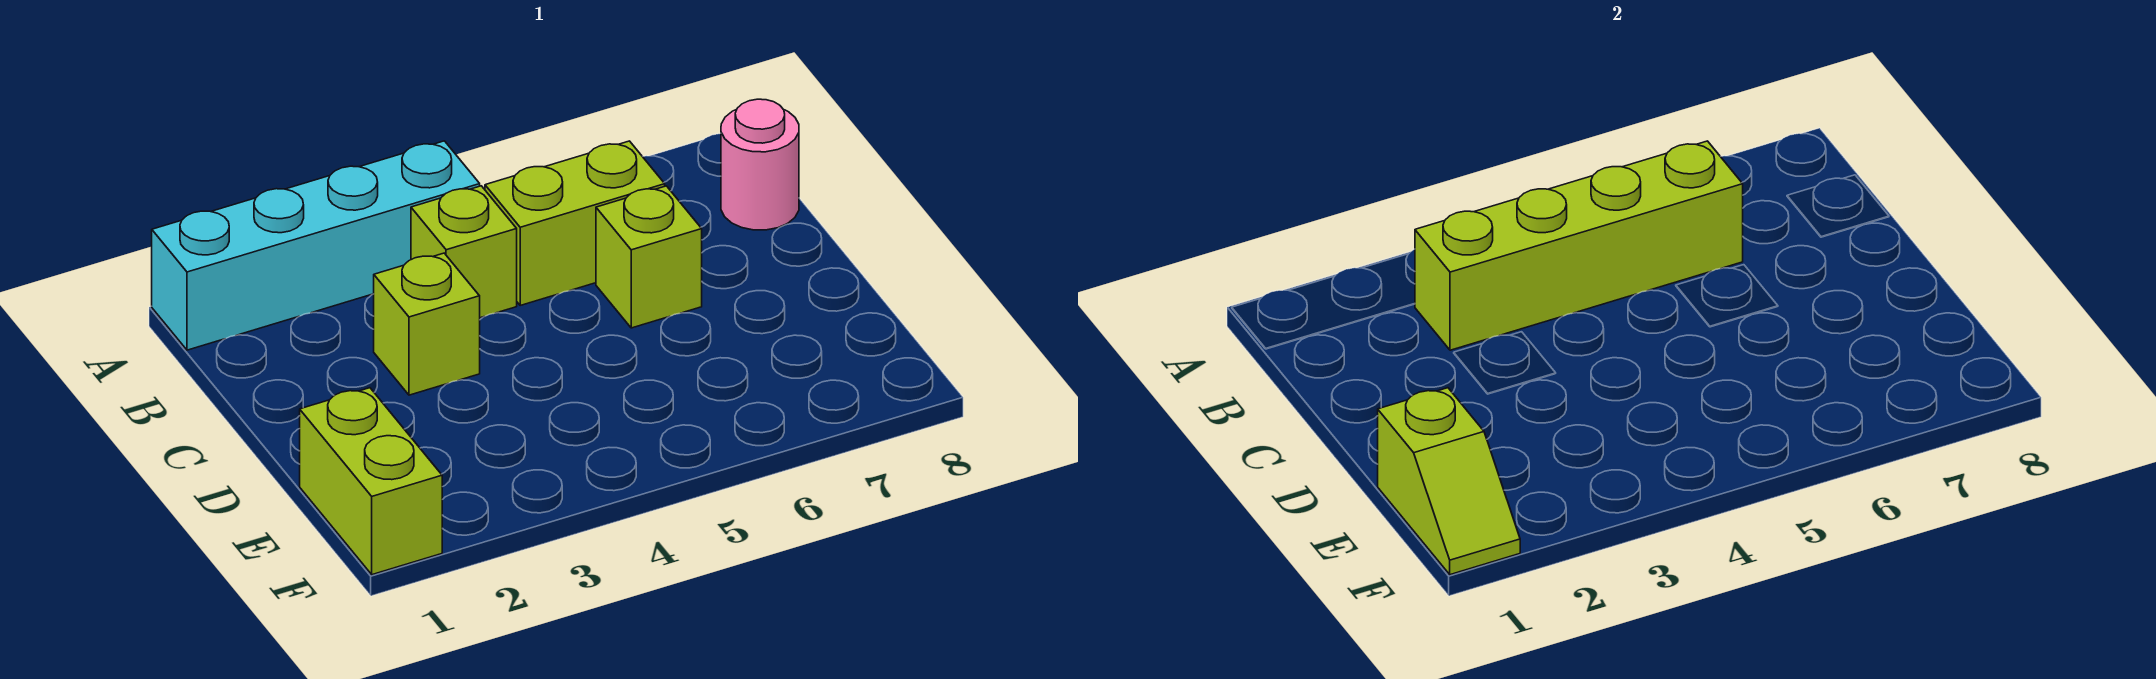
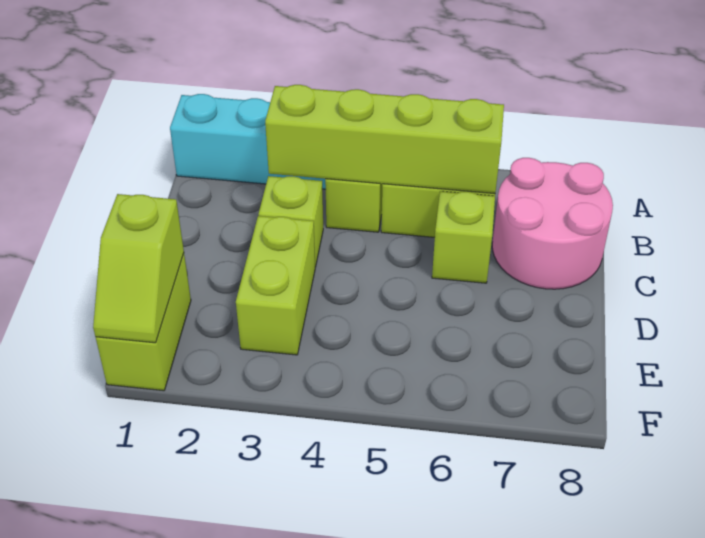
pink round brick B8 level 1 -> pink round brick B7:C8 level 1
none -> lime brick D3:E3 level 1

